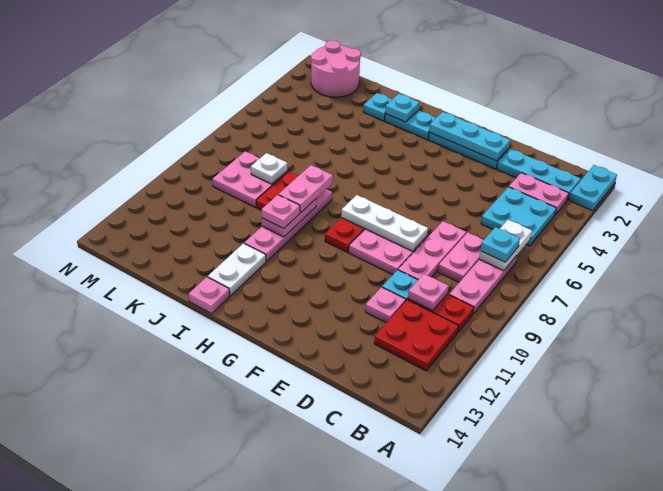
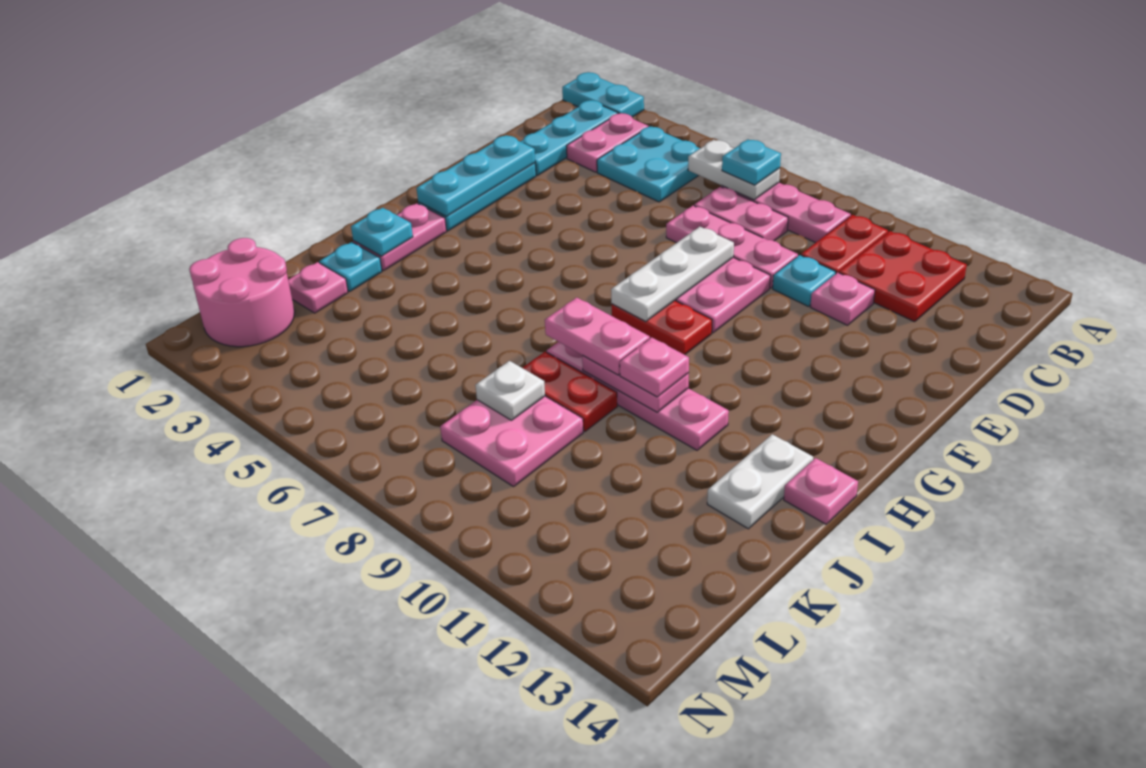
pink plate C10 level 2 -> pink plate K2 level 1
cyan plate H2:I2 level 1 -> pink plate H2:I2 level 1
white plate I12:I13 level 1 -> white plate I13:J13 level 1

